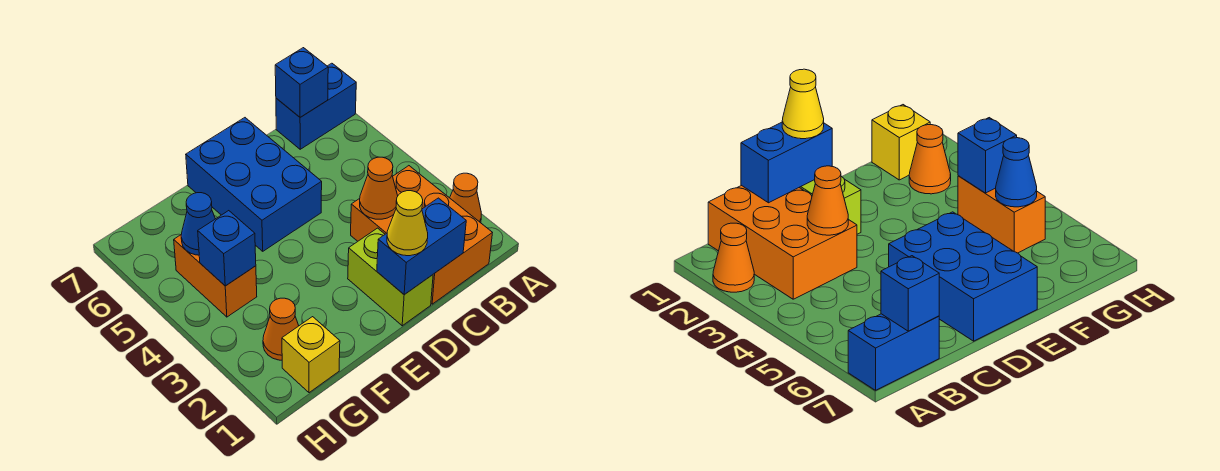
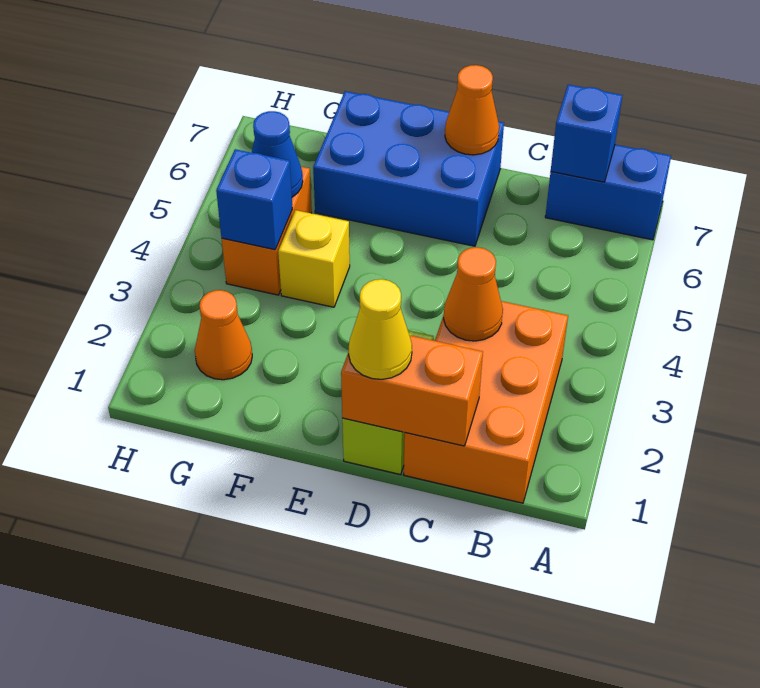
orange cone A2 level 1 -> orange cone D7 level 2
blue brick C1:D1 level 2 -> orange brick C1:D1 level 2
blue brick D5:E7 level 1 -> blue brick D6:F7 level 1
yellow brick G1 level 1 -> yellow brick F4 level 1

